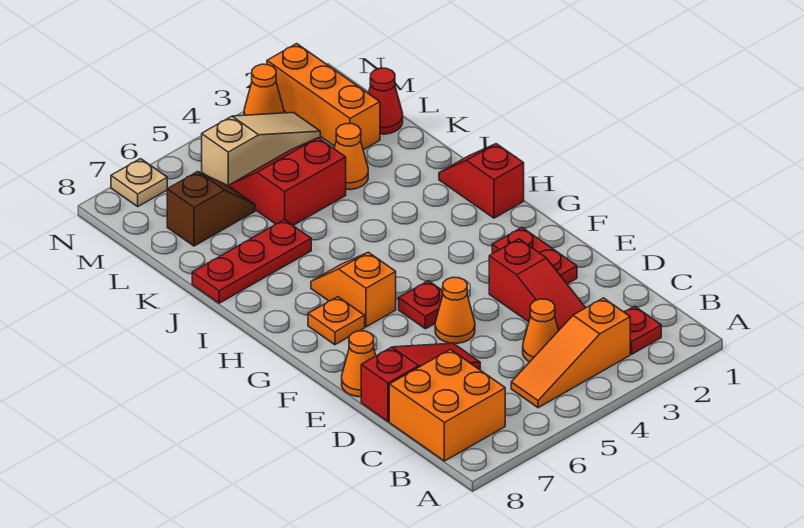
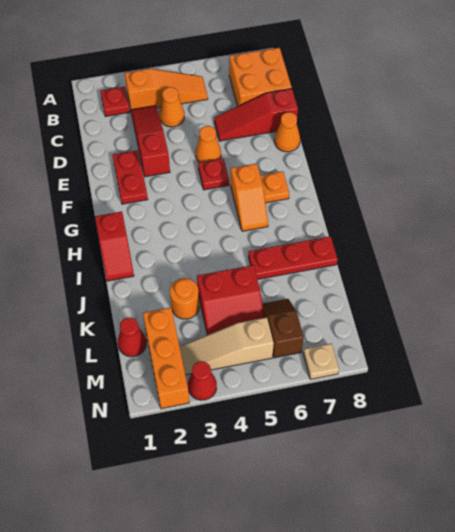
orange cone K3 level 1 -> orange round brick K3 level 1
brown slope L6:L7 level 1 top 7 -> brown slope L6:M6 level 1 top M
orange cone N3 level 1 -> red cone N3 level 1

